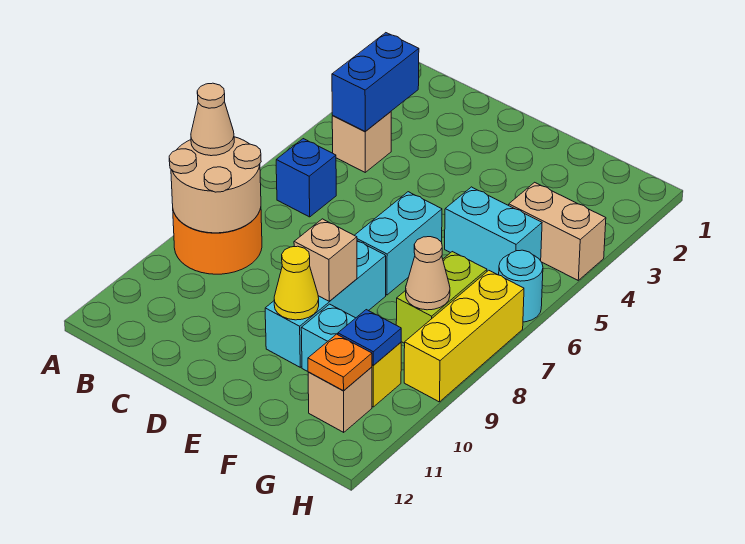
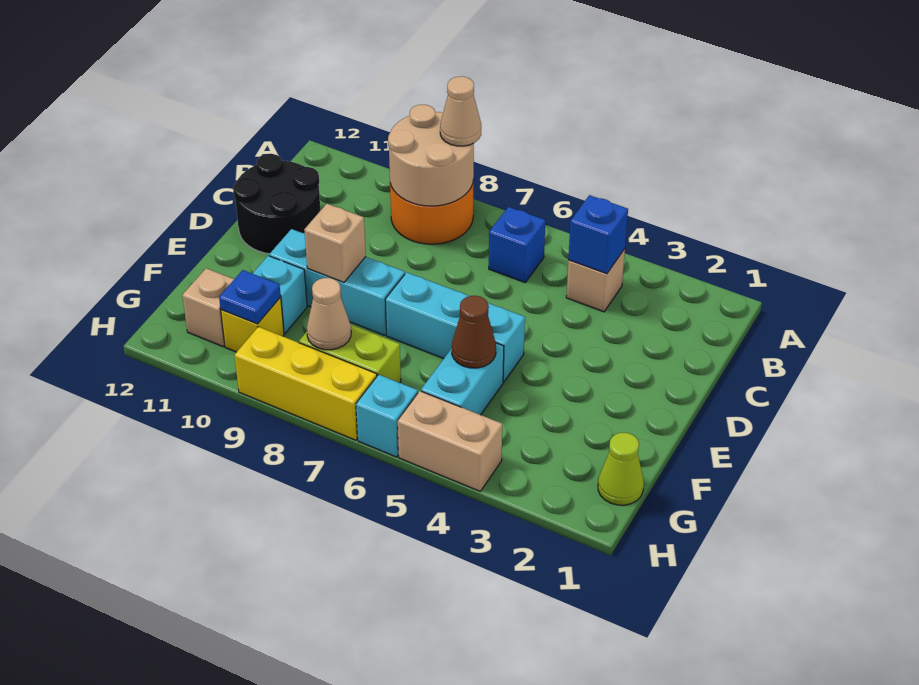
blue brick B3:B4 level 2 -> blue brick B4 level 2
none -> black round brick C11:D12 level 1
cyan brick E6:E7 level 1 -> cyan brick E5:E7 level 1
yellow cone E10 level 2 -> none
none -> brown cone F5 level 2
none -> lime cone G1 level 1
tan brick G4:H4 level 1 -> tan brick H4:H5 level 1
orange plate G11 level 2 -> none
cyan round brick H6 level 1 -> cyan brick H6 level 1

